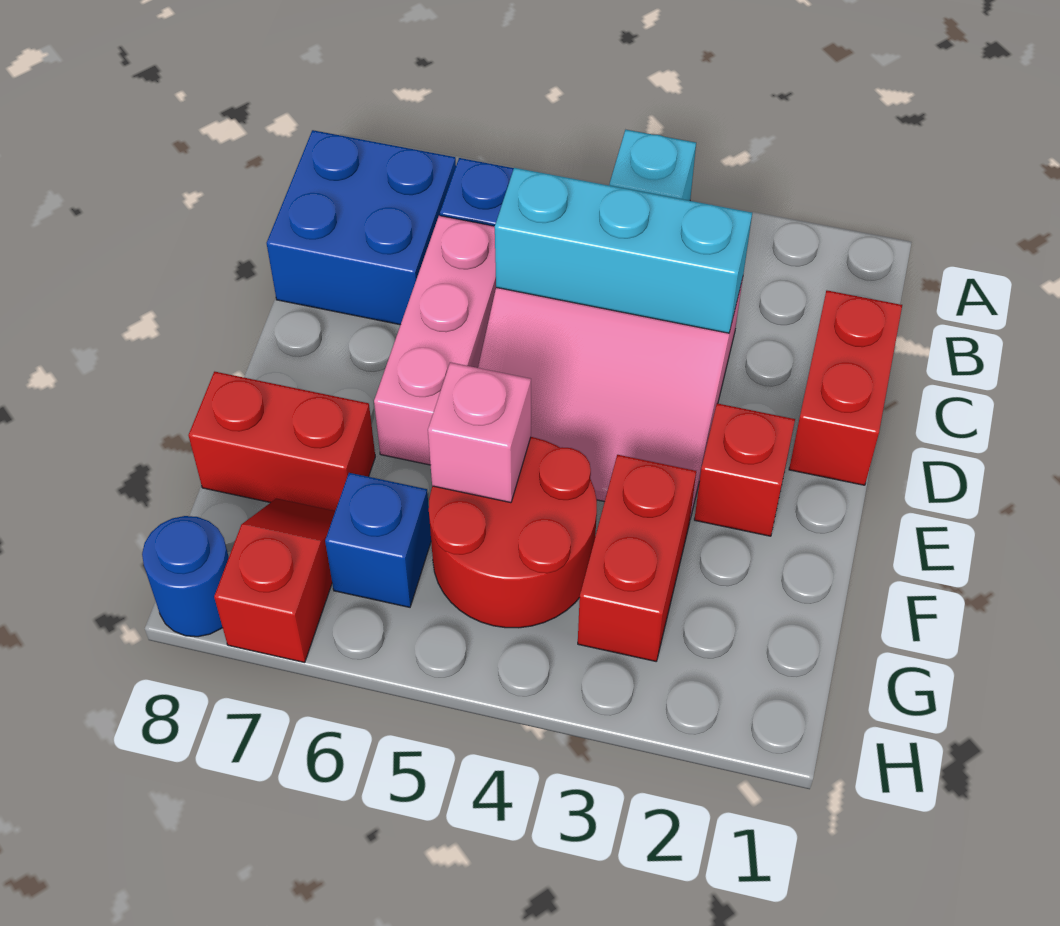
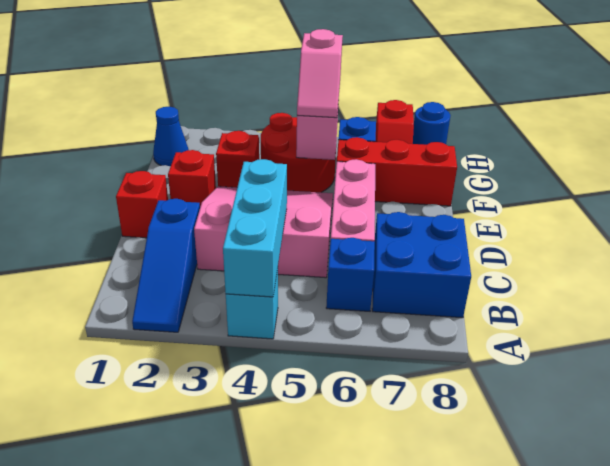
none -> blue slope A2:C2 level 1 top C
red brick C1:D1 level 1 -> red brick D1 level 1
cyan brick C3:C5 level 2 -> cyan brick A4:C4 level 2
red brick F3:G3 level 1 -> red brick F3 level 1
none -> pink slope F5:G5 level 3 top G
red brick F7:F8 level 1 -> red brick F6:F8 level 1
none -> blue cone G1 level 1

